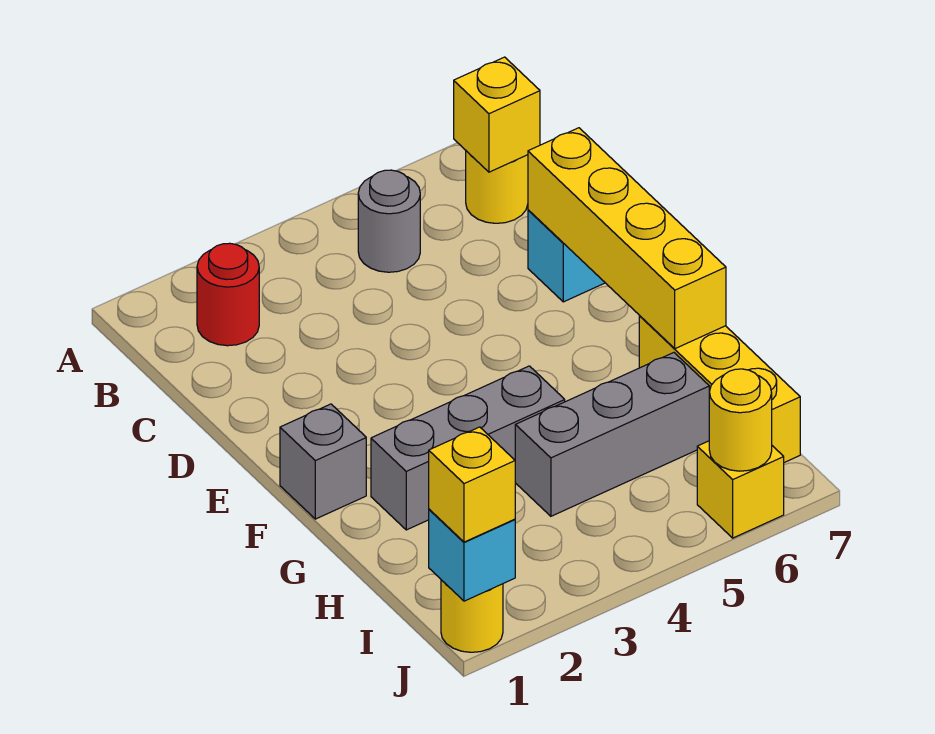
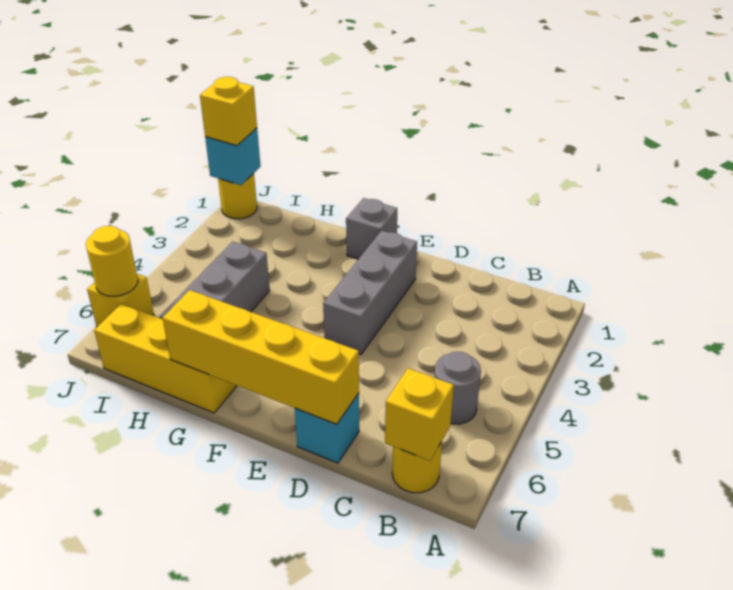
red round brick B2 level 1 -> none
grey brick G2:G4 level 1 -> grey brick E2:E4 level 1

